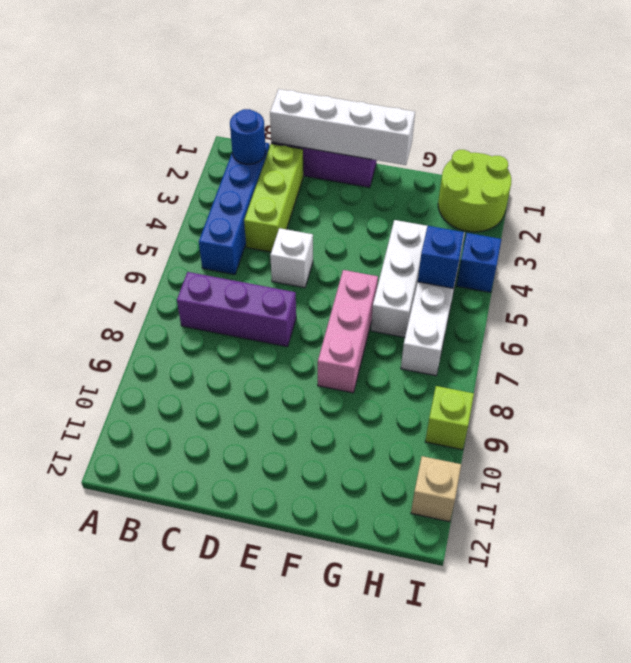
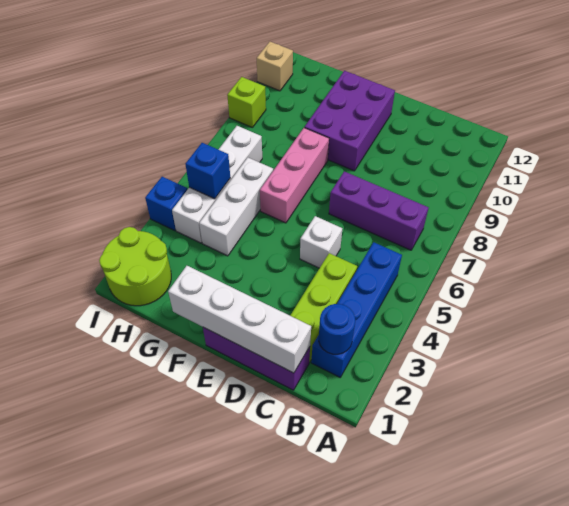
none -> purple brick E9:F11 level 1

